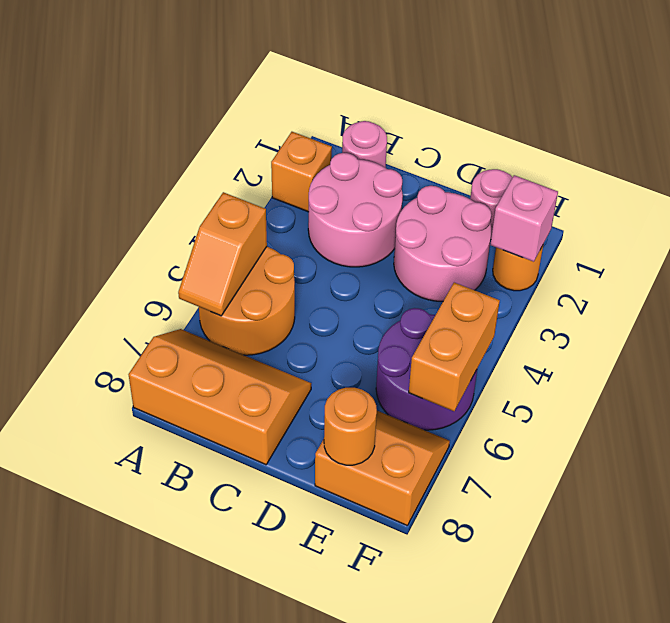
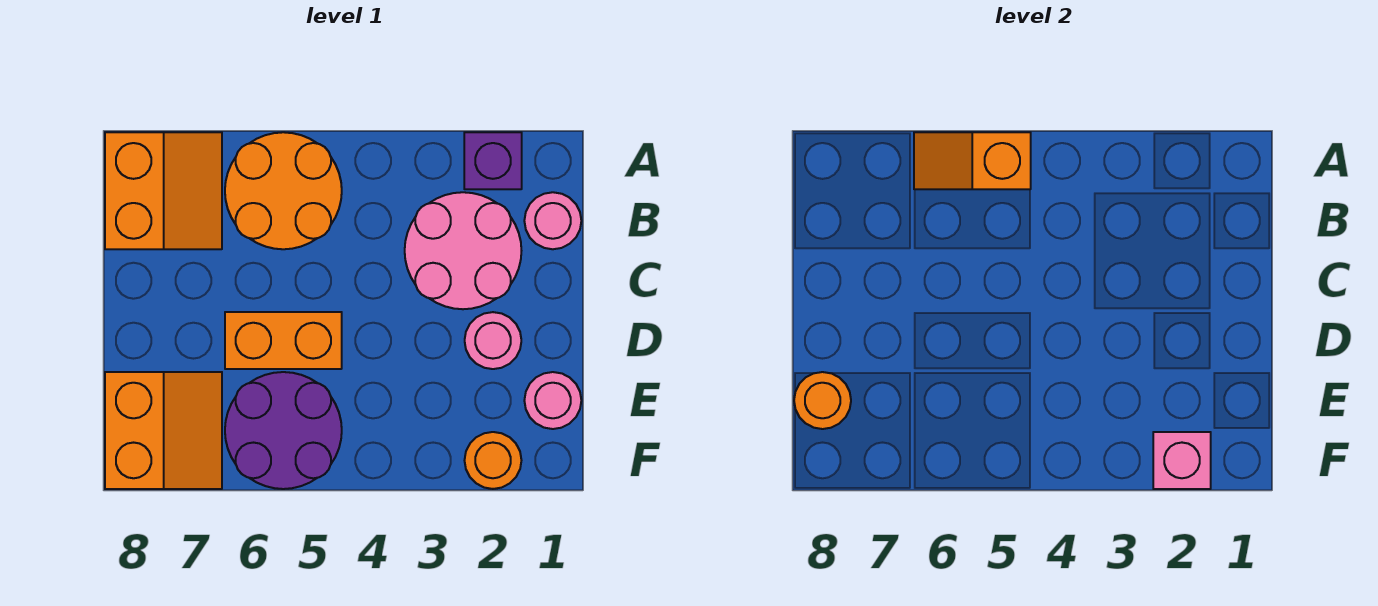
orange brick A2 level 1 -> purple brick A2 level 1
orange slope A7:C8 level 1 top 8 -> orange slope A7:B8 level 1 top 8
pink round brick D2:E3 level 1 -> pink round brick D2 level 1
orange brick F5:F6 level 2 -> orange brick D5:D6 level 1

